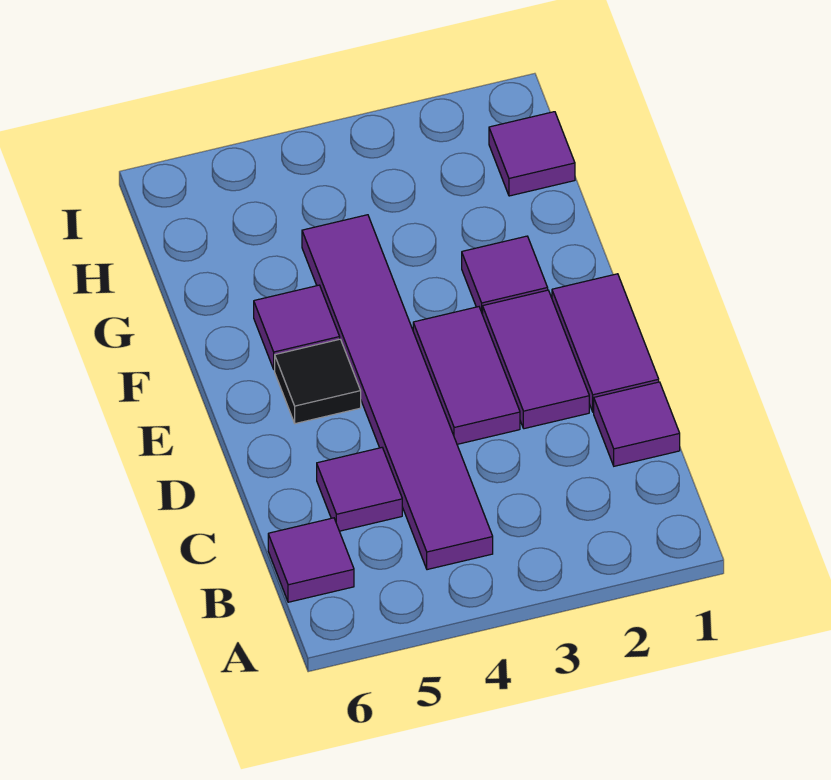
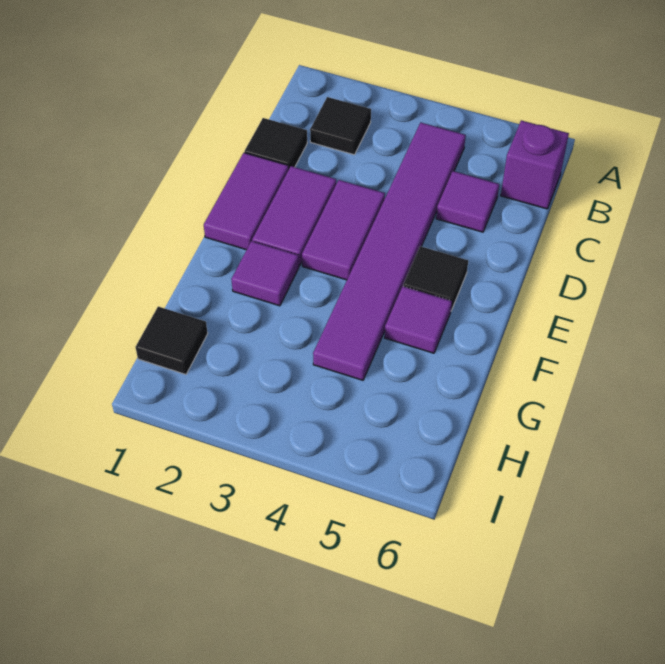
none -> black tile B2 level 1
purple tile B6 level 1 -> purple brick B6 level 1
purple tile C1 level 1 -> black tile C1 level 1
purple tile H1 level 1 -> black tile H1 level 1

